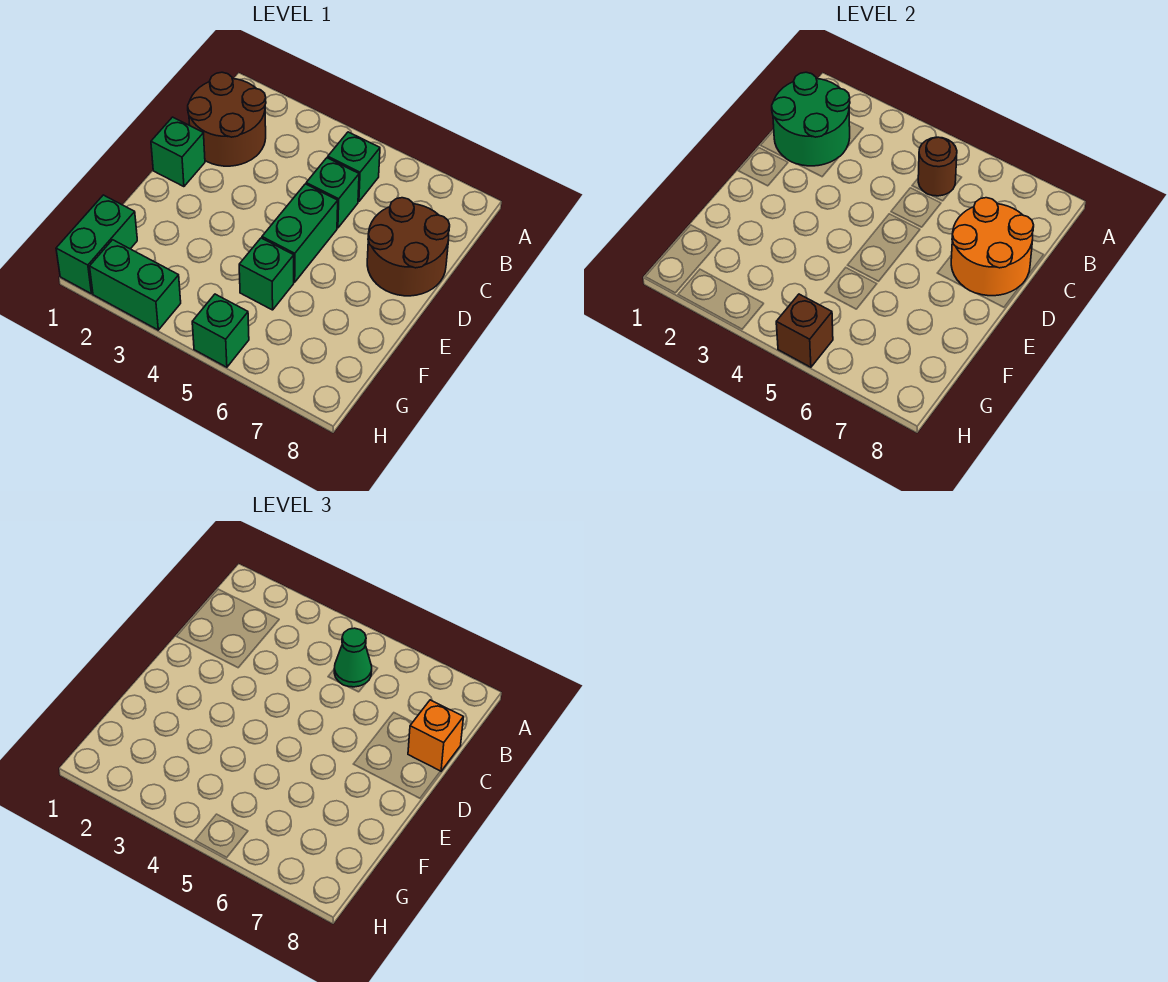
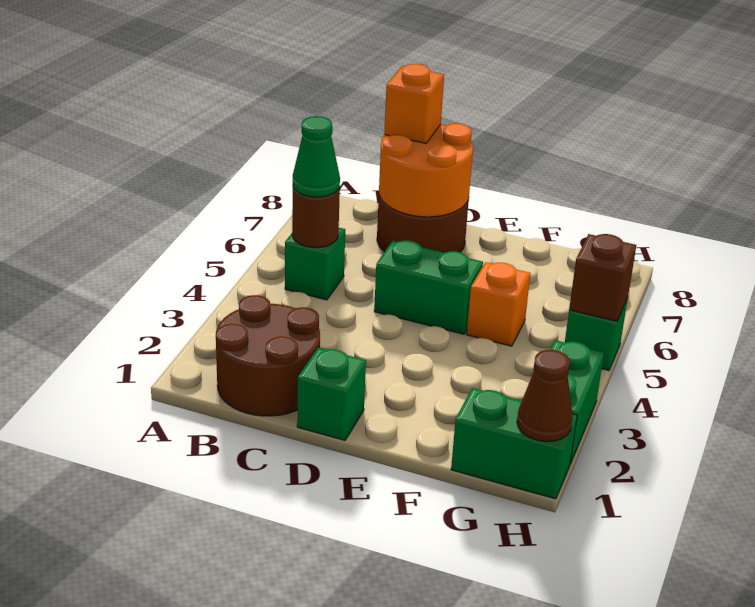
green round brick B1:C2 level 2 -> none
green brick C5 level 1 -> none
green brick F5 level 1 -> orange brick F5 level 1
none -> brown cone H1 level 2

